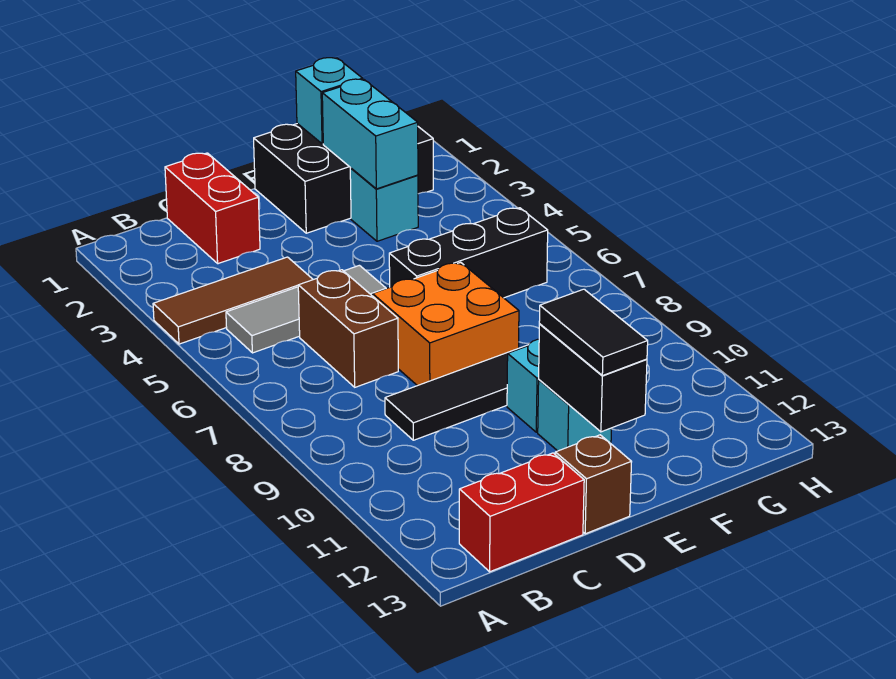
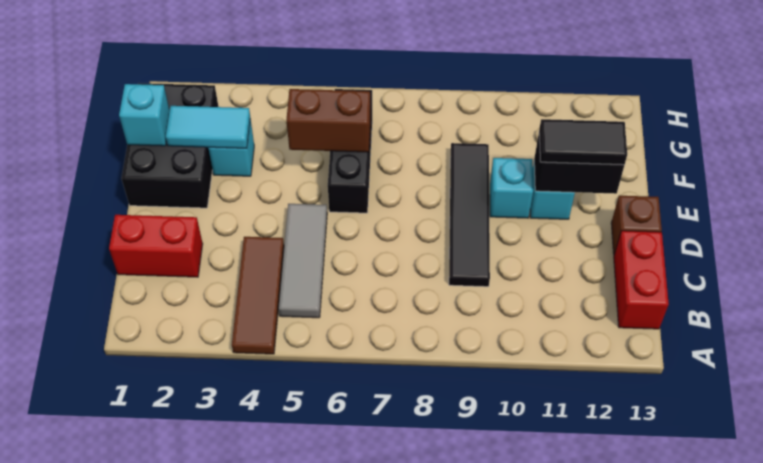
brown brick C6:C7 level 1 -> brown brick F5:F6 level 2
orange brick D7:E8 level 1 -> none
cyan brick F2:F3 level 2 -> cyan tile F2:F3 level 2

